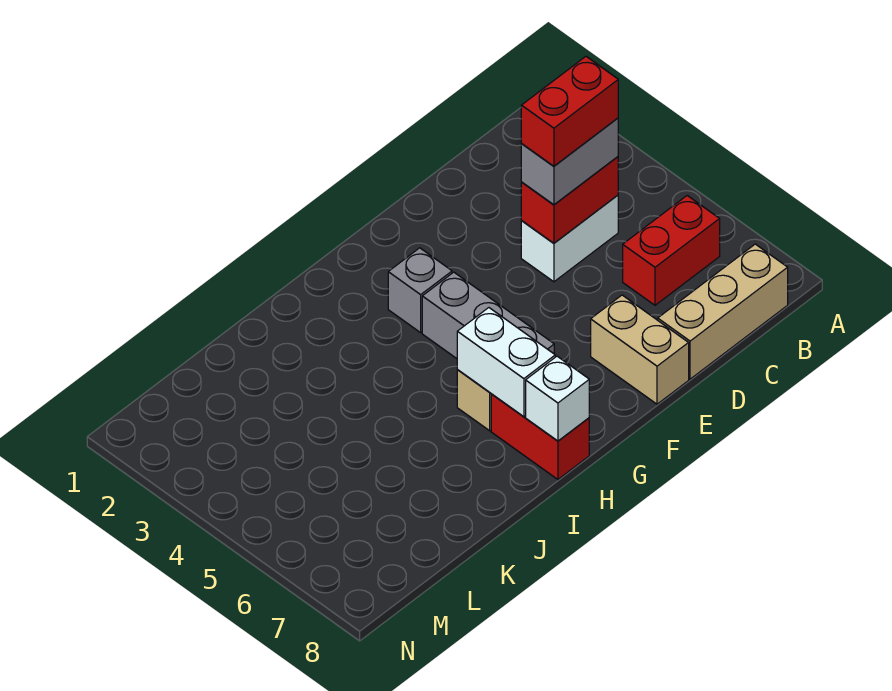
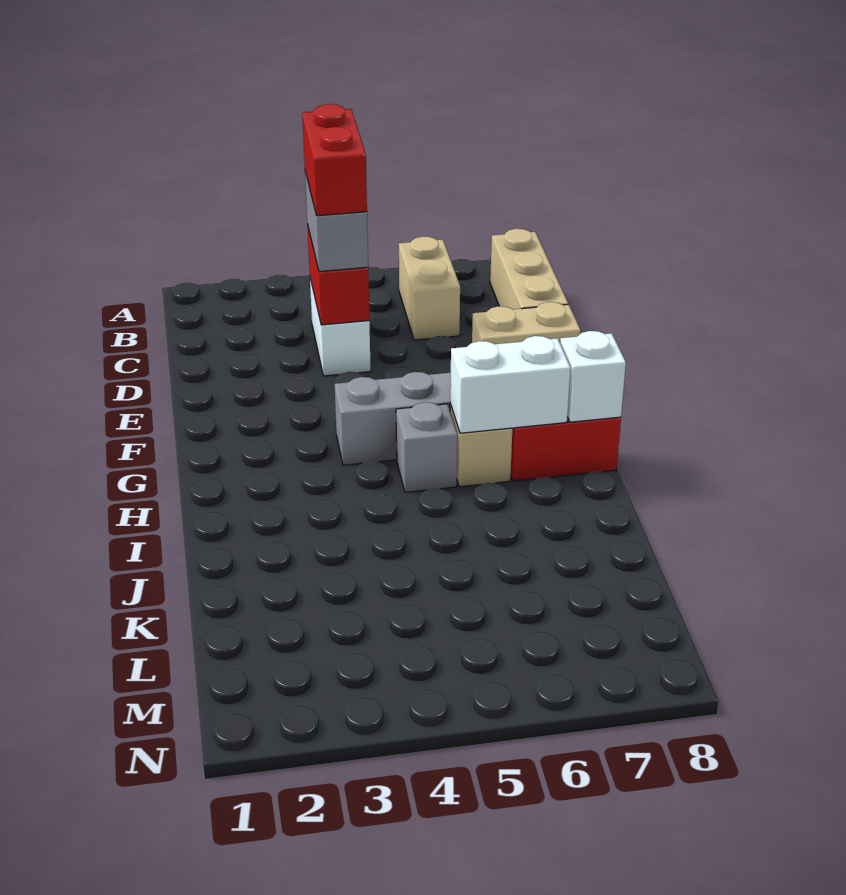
red brick B6:C6 level 1 -> tan brick B6:C6 level 1
grey brick G3 level 1 -> grey brick H5 level 1

